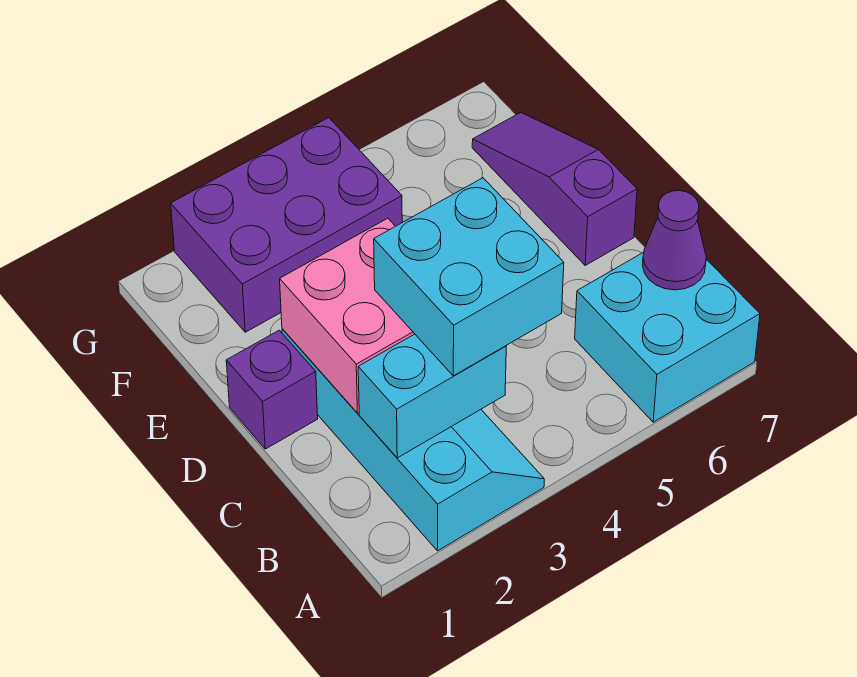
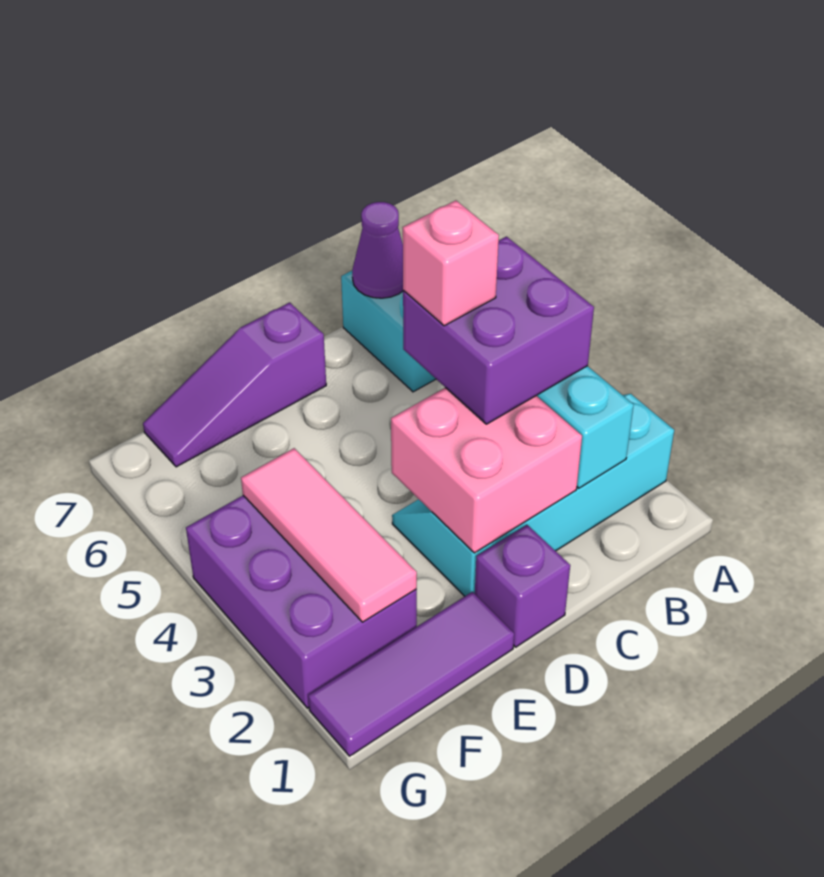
cyan brick B3:C4 level 3 -> purple brick B3:C4 level 3
none -> pink brick C4 level 4
none -> purple tile E1:G1 level 1
none -> pink tile F2:F4 level 2

